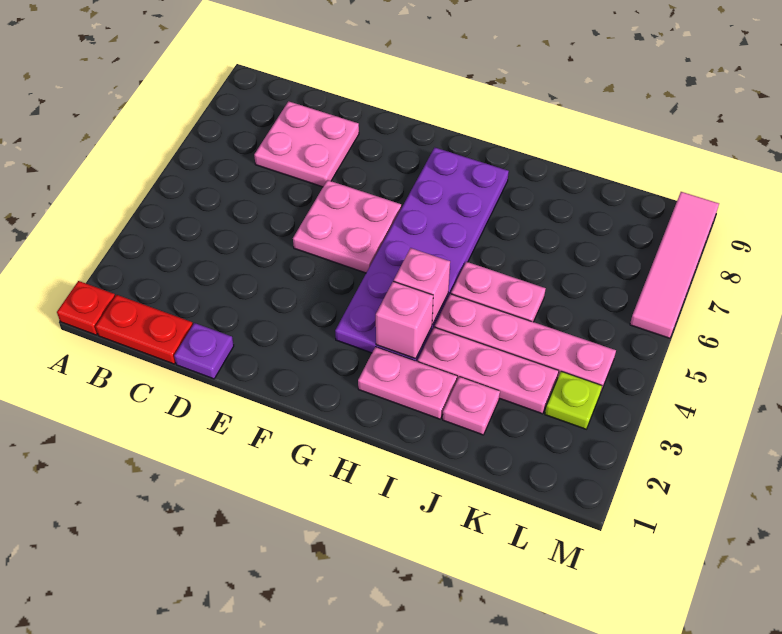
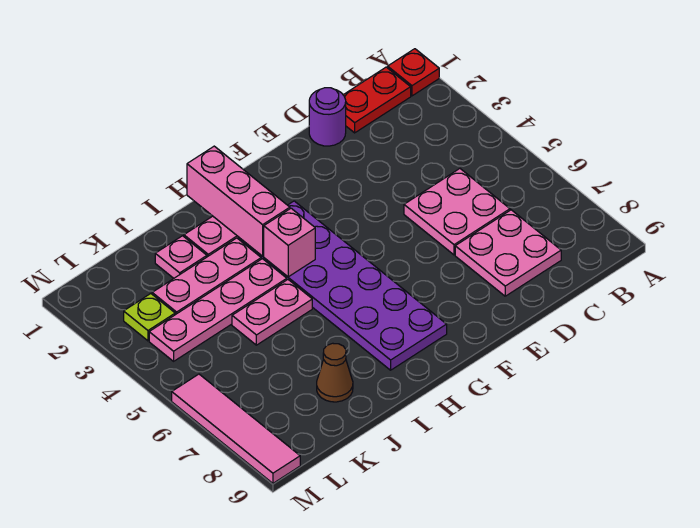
purple plate D1 level 1 -> purple round brick D1 level 1
pink plate E5:F6 level 1 -> pink plate C5:D6 level 1
pink brick H3 level 2 -> pink brick H1:H3 level 2
none -> brown cone J8 level 1

